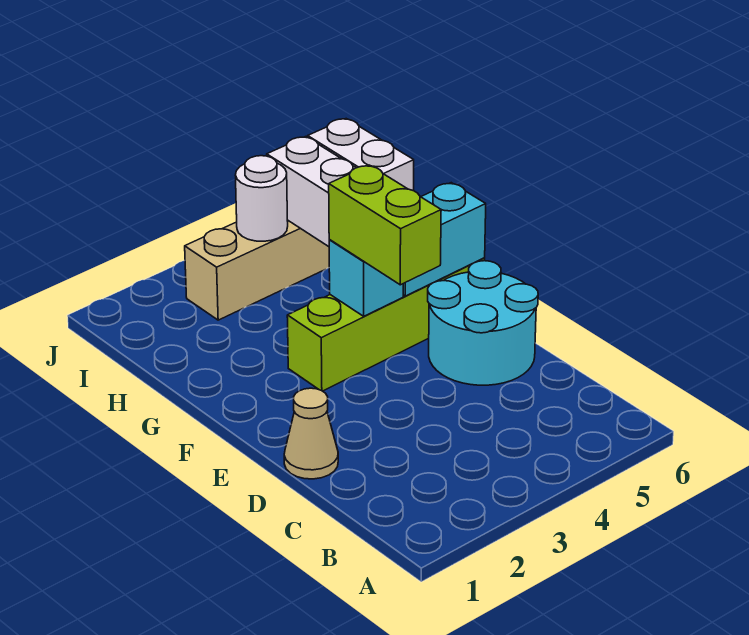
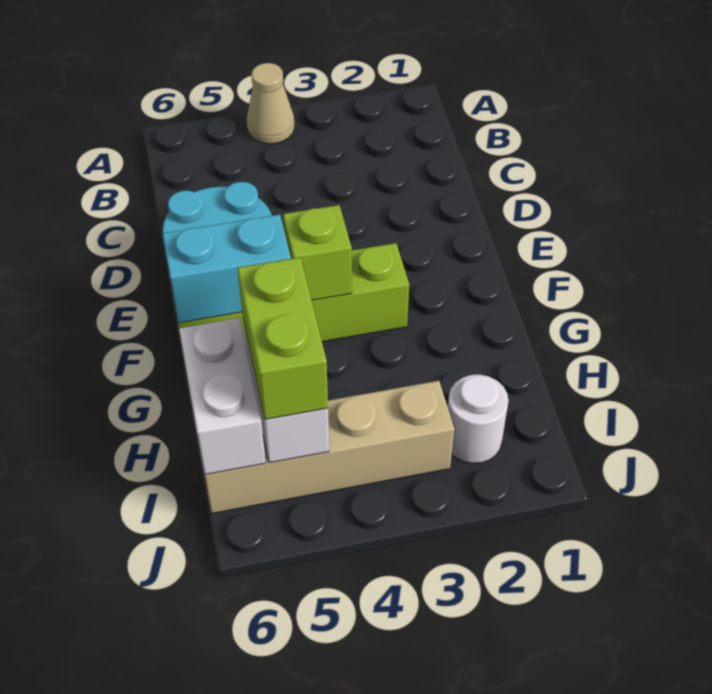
tan cone D1 level 1 -> tan cone A4 level 1
lime brick E4:F4 level 3 -> lime brick H5:I5 level 3
cyan brick F4 level 2 -> lime brick F4 level 2
white round brick I4 level 2 -> white round brick I2 level 1

